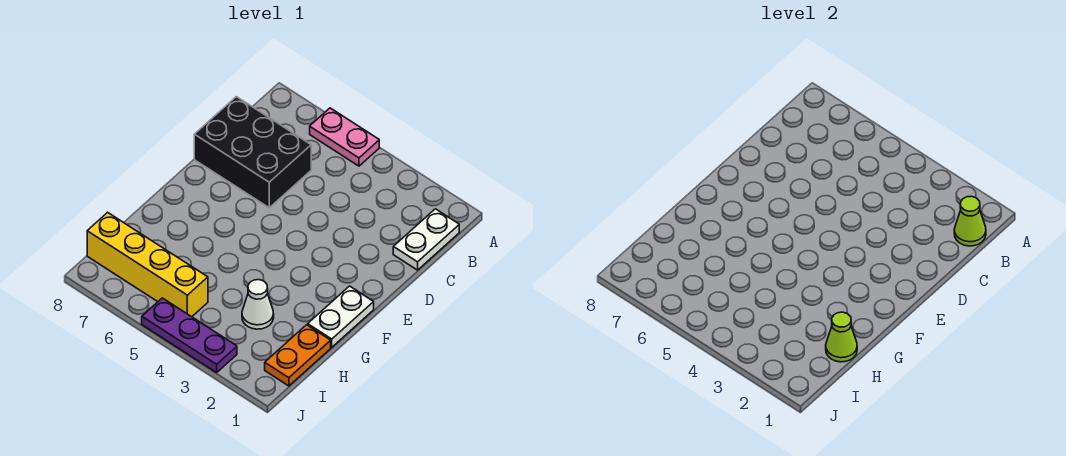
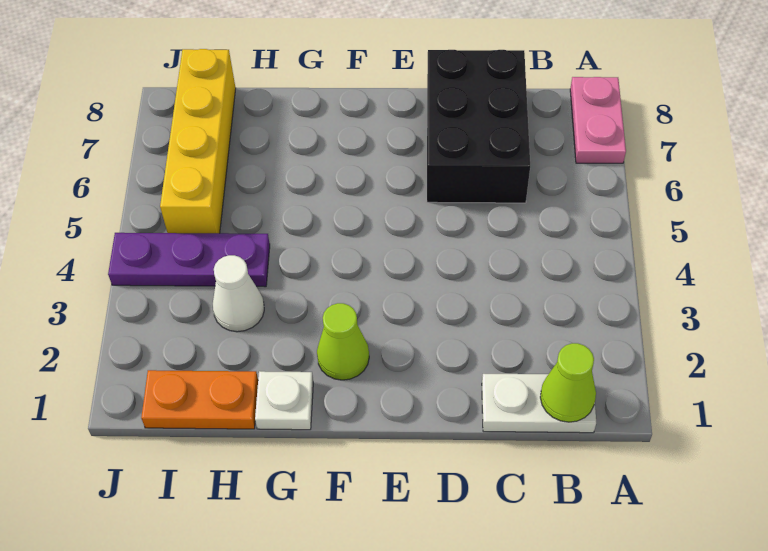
pink plate A5:A6 level 1 -> pink plate A7:A8 level 1
white plate F1:G1 level 1 -> white plate G1 level 1
lime cone H1 level 2 -> lime cone F2 level 1
purple plate J3:J5 level 1 -> purple plate H4:J4 level 1

